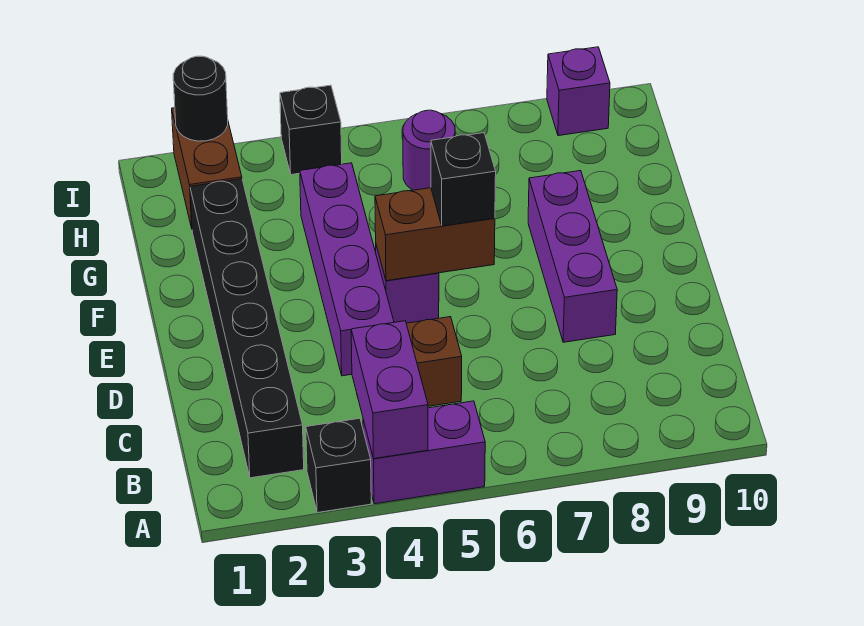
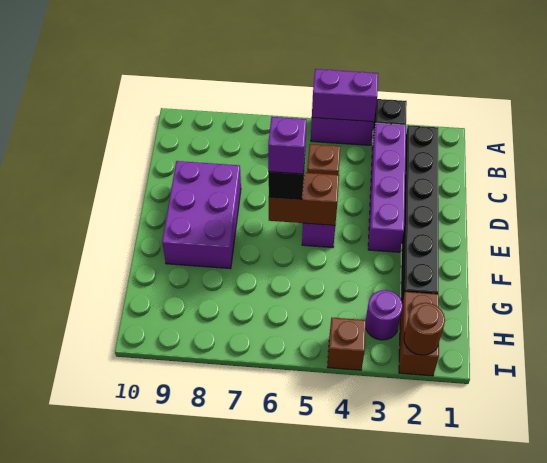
purple brick A4:B4 level 2 -> purple brick A4:A5 level 2
purple brick D4:G4 level 1 -> purple brick B3:E3 level 1
purple brick D8:F8 level 1 -> purple brick D8:F9 level 1
purple round brick H6 level 1 -> purple round brick H3 level 1
black round brick I2 level 2 -> brown round brick I2 level 2
black brick I4 level 1 -> brown brick I4 level 1
purple brick I9 level 1 -> purple brick E6 level 4

